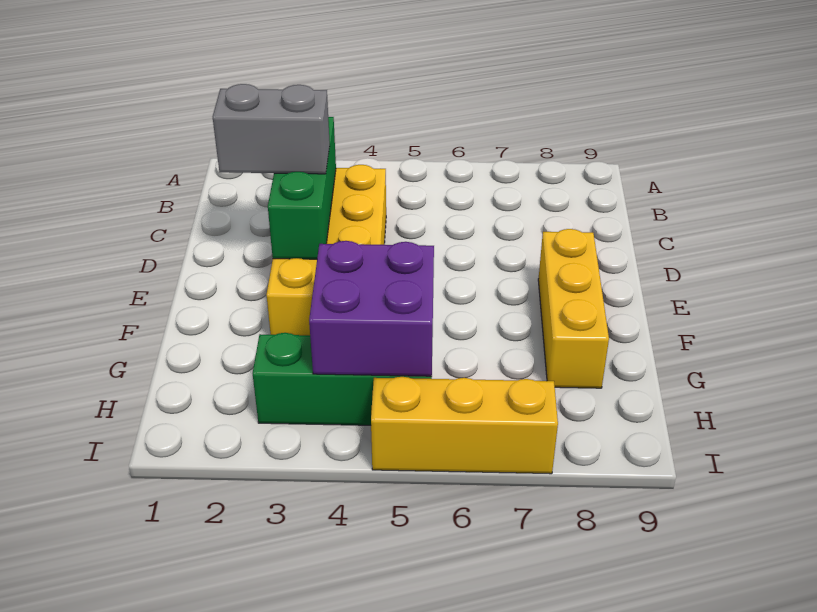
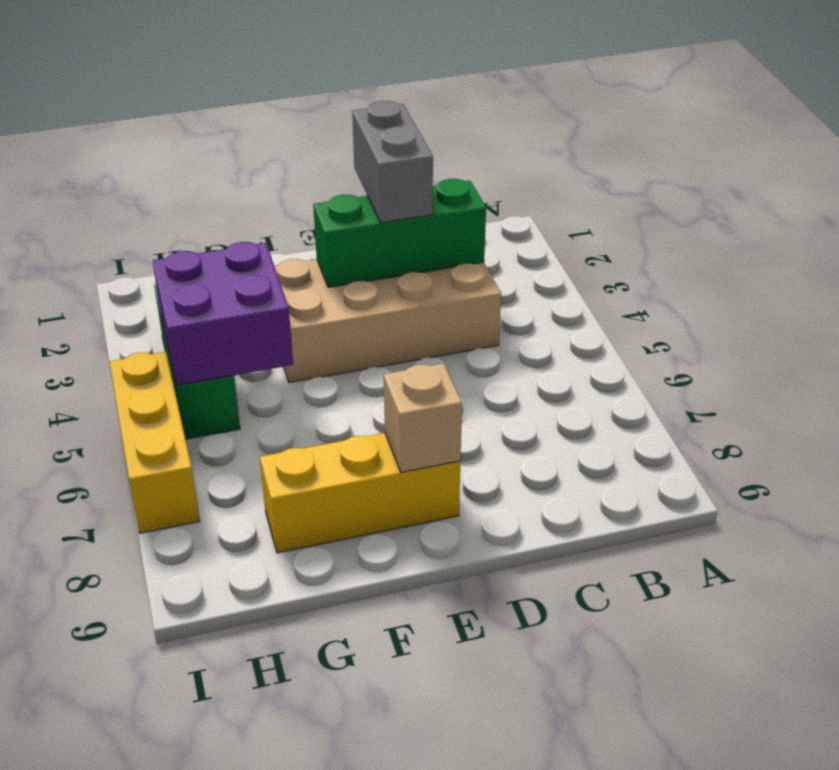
yellow brick C3:F4 level 1 -> tan brick C3:F4 level 1
none -> tan brick E8 level 2

